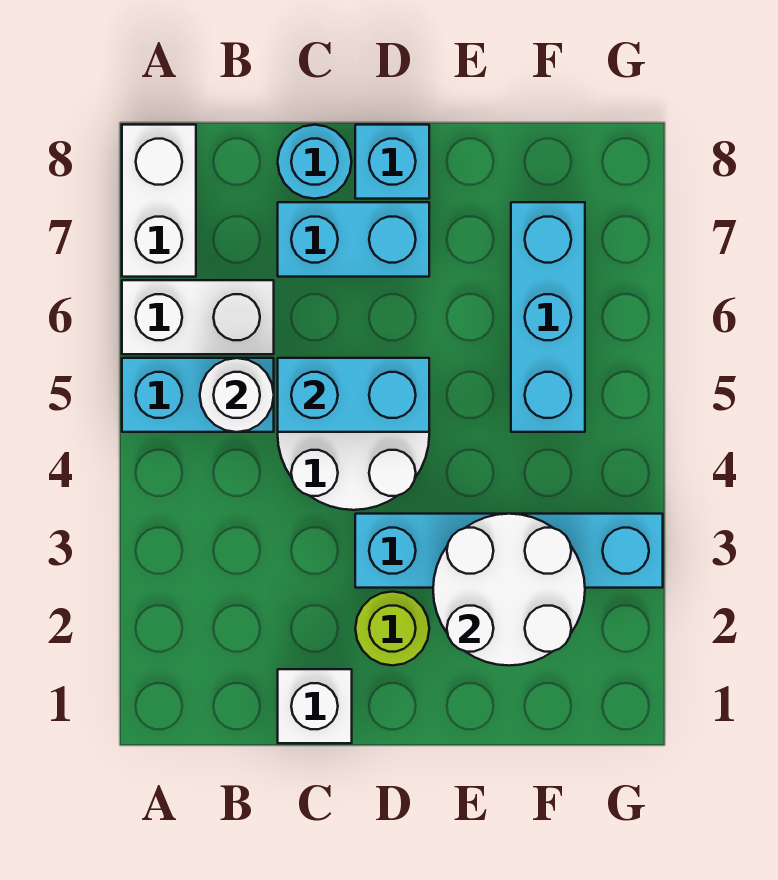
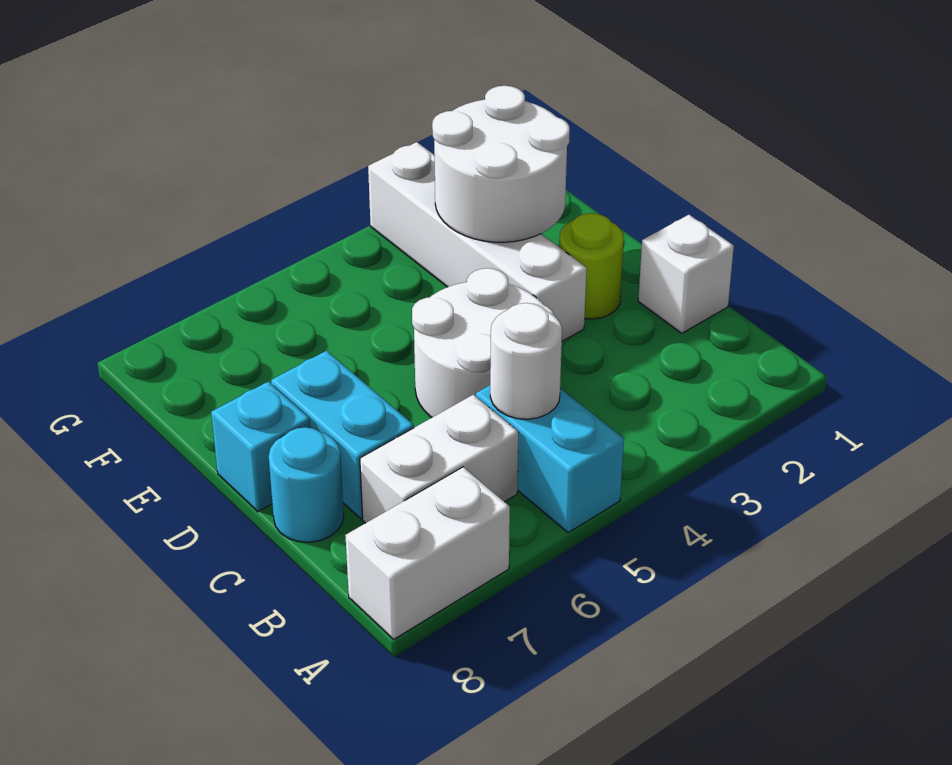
white brick A6:B6 level 1 -> white brick B6:B7 level 1
cyan brick C5:D5 level 2 -> none
cyan brick D3:G3 level 1 -> white brick D3:G3 level 1
cyan brick F5:F7 level 1 -> none

